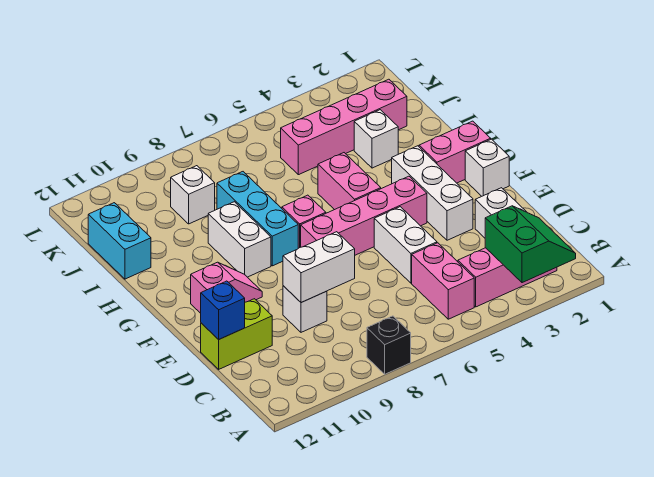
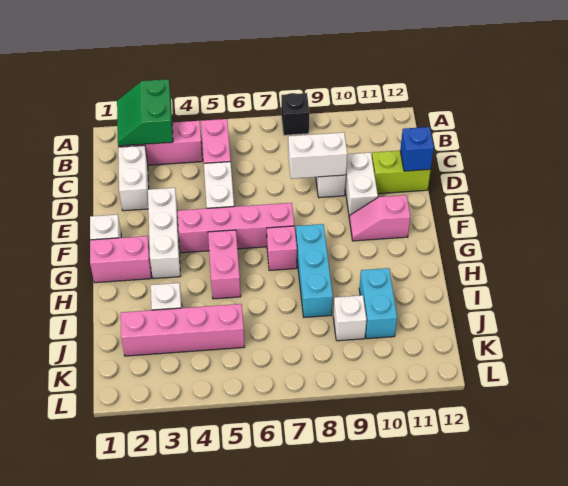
white brick G9:H9 level 1 -> white brick D10:E10 level 1
cyan brick I12:J12 level 1 -> cyan brick I10:J10 level 1

